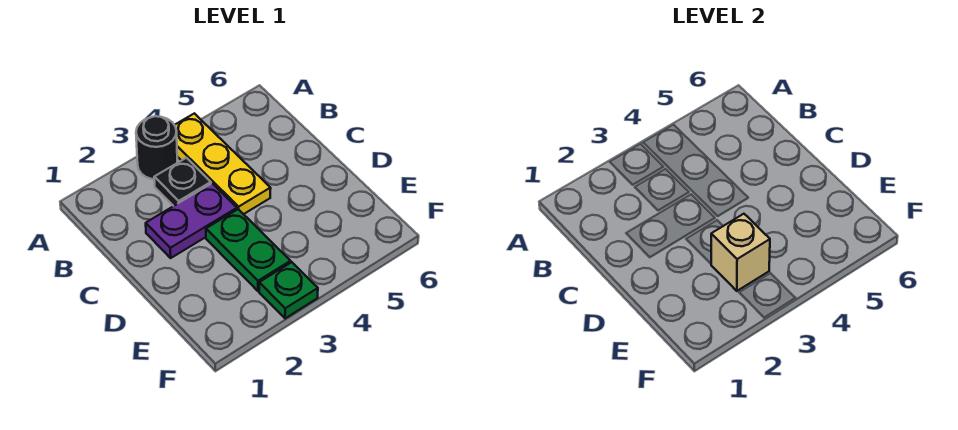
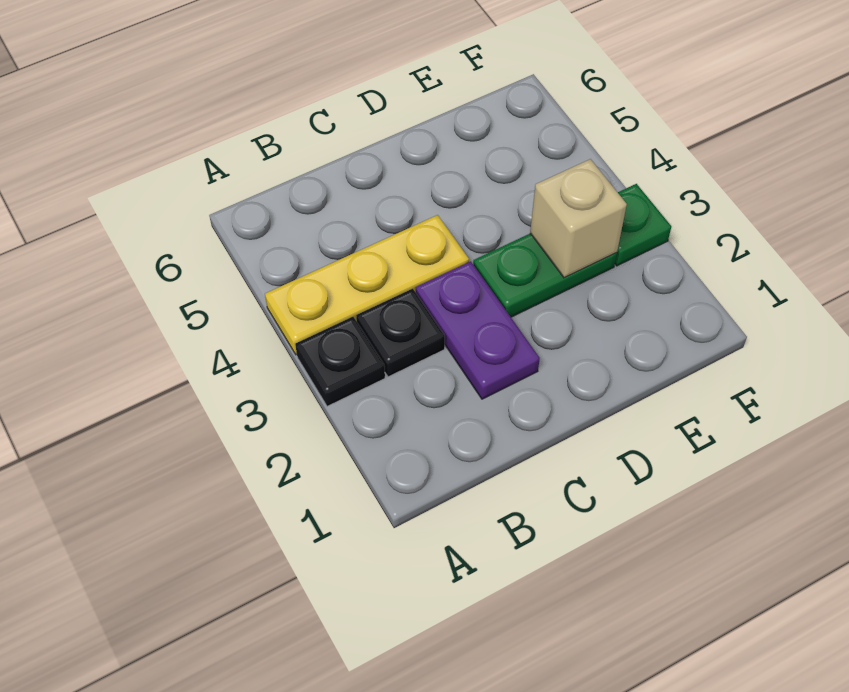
black round brick A3 level 1 -> black plate A3 level 1

